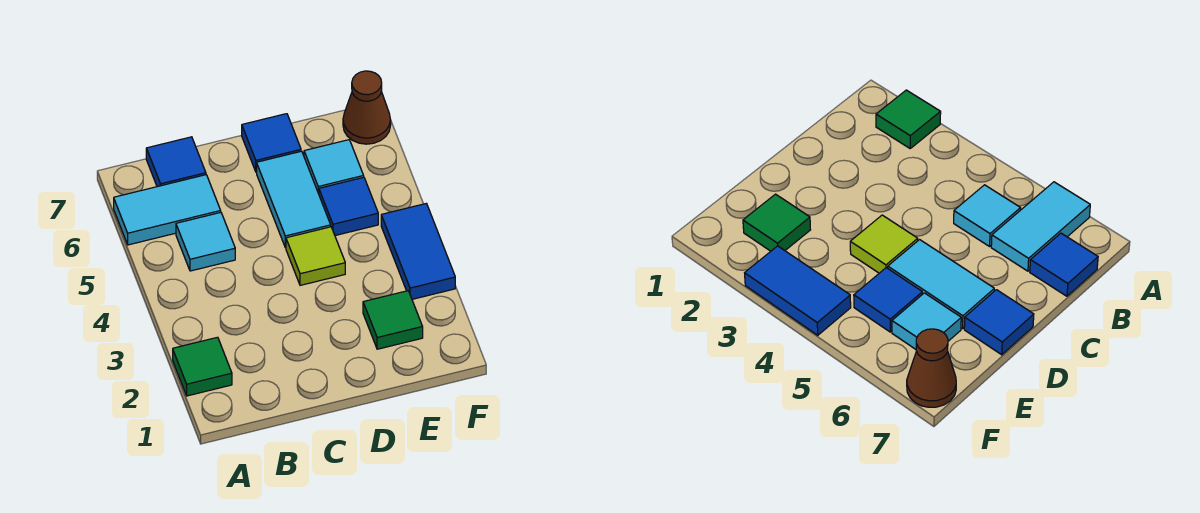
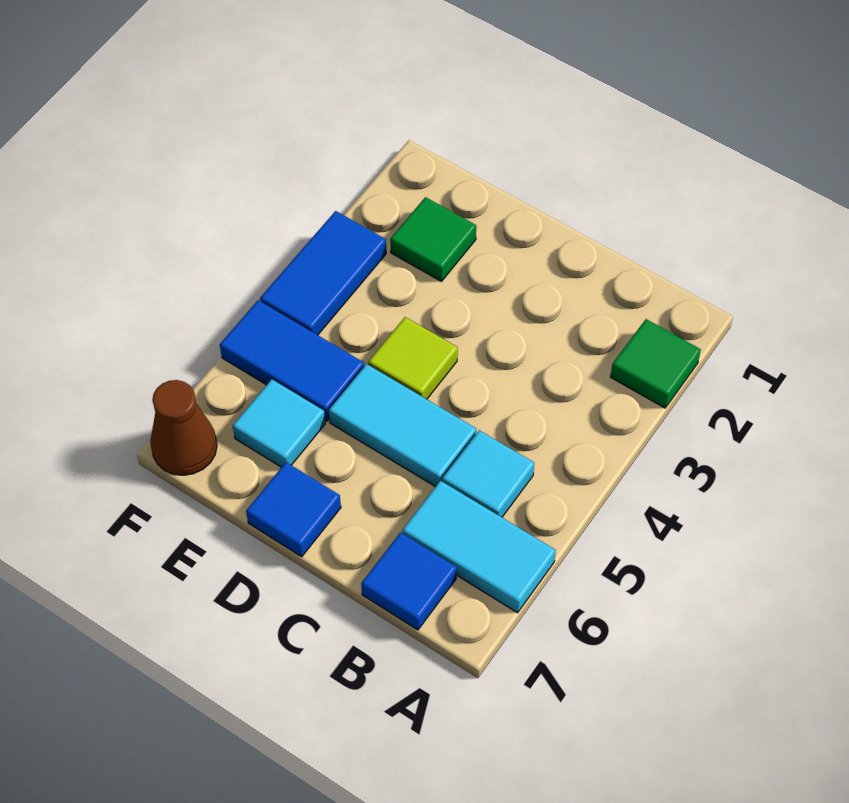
cyan tile D5:D6 level 1 -> cyan tile C5:D5 level 1
blue tile E5 level 1 -> blue tile E5:F5 level 1

